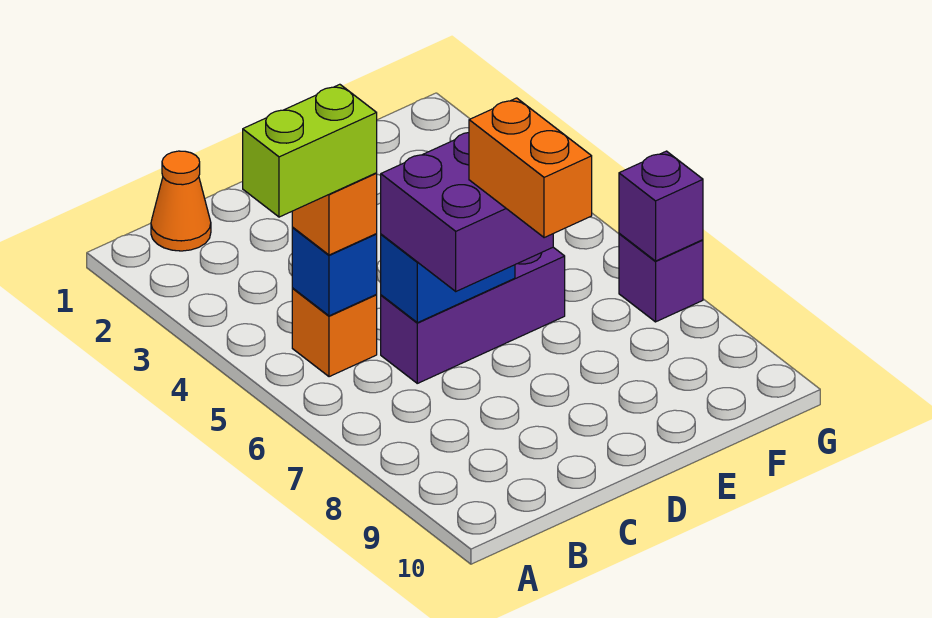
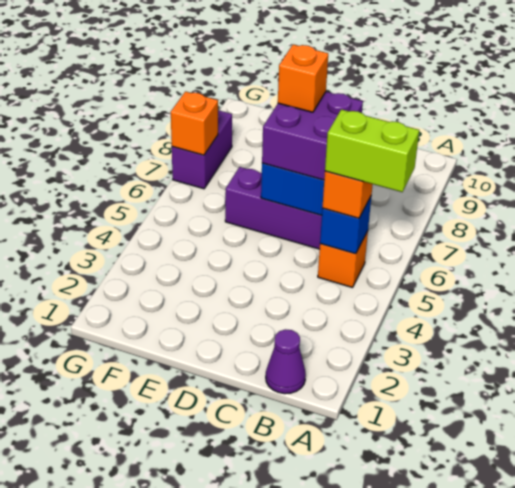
orange cone B1 level 1 -> purple cone B1 level 1
orange brick D7:D8 level 4 -> orange brick D7 level 4
purple brick G7 level 1 -> purple brick G7:G8 level 1
purple brick G7 level 2 -> orange brick G7 level 2

